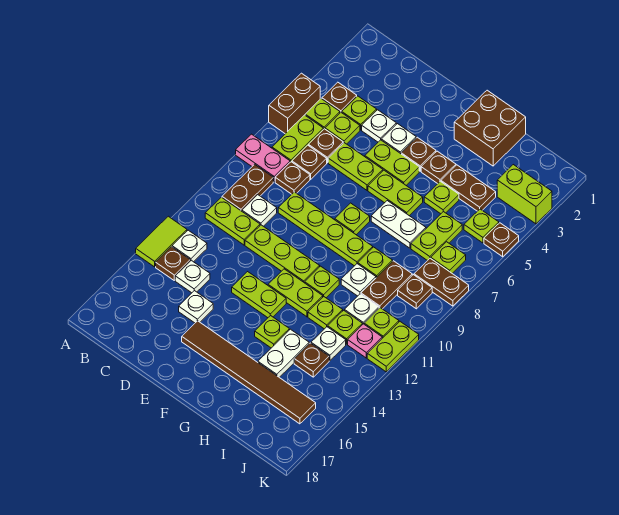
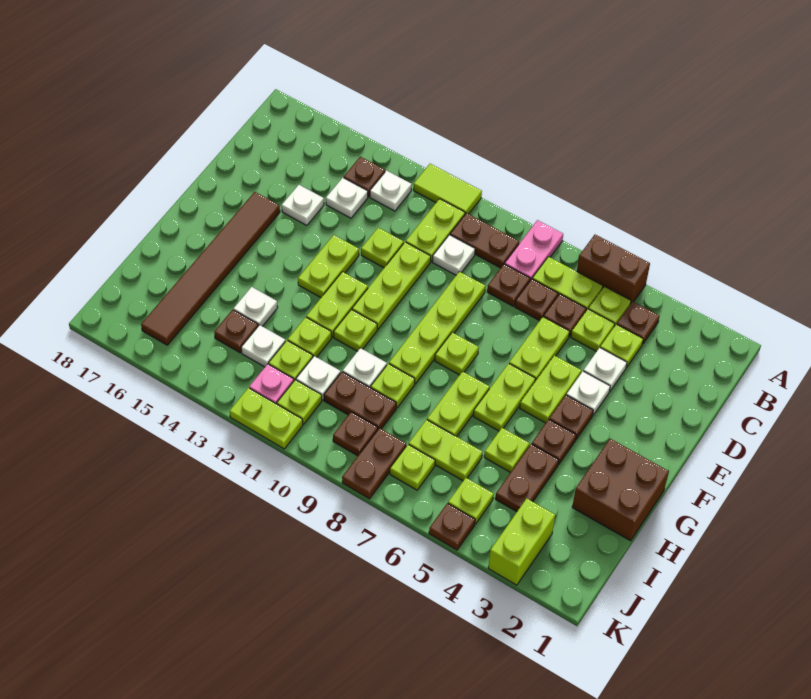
lime tile A13:A14 level 1 -> lime tile A11:A12 level 1
white plate G7:H7 level 1 -> lime plate G7:H7 level 1
lime plate G14 level 1 -> lime plate D12 level 1
white plate H14:H15 level 1 -> white plate H14 level 1

